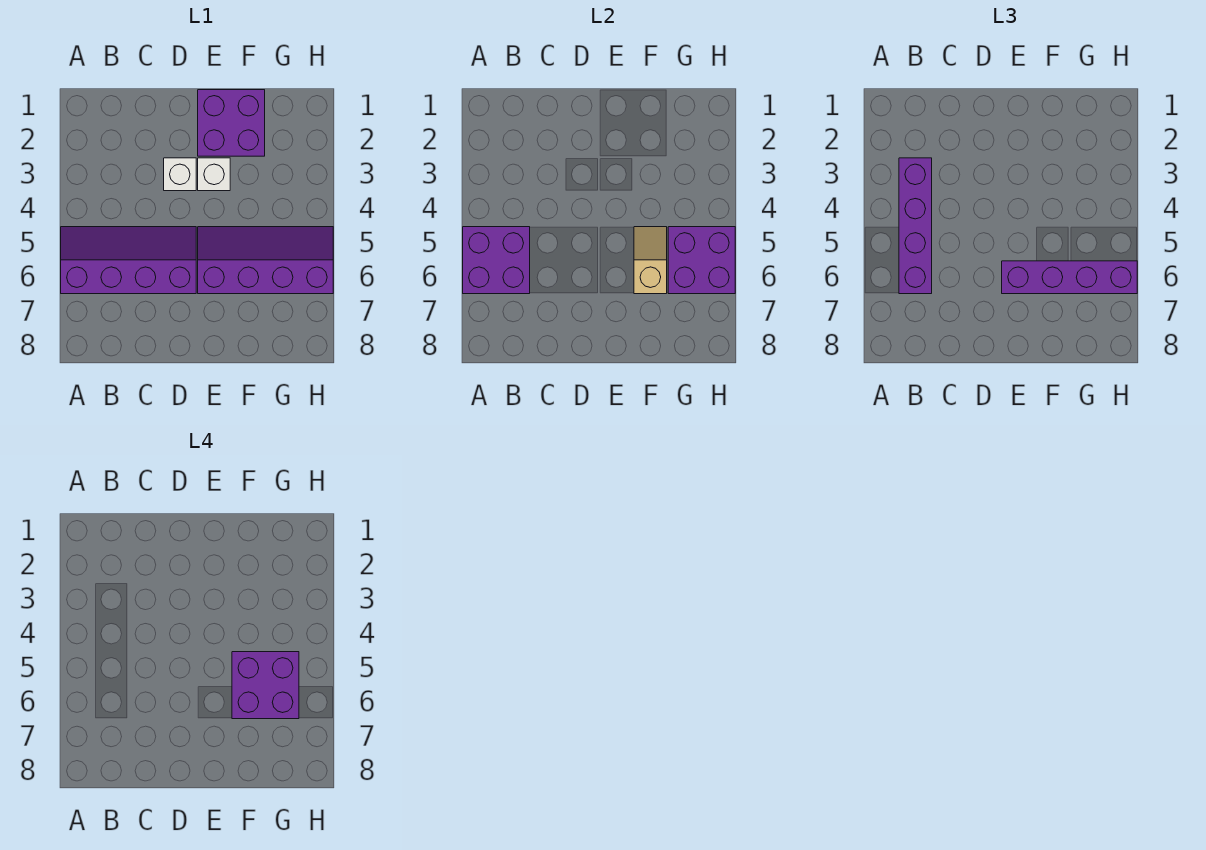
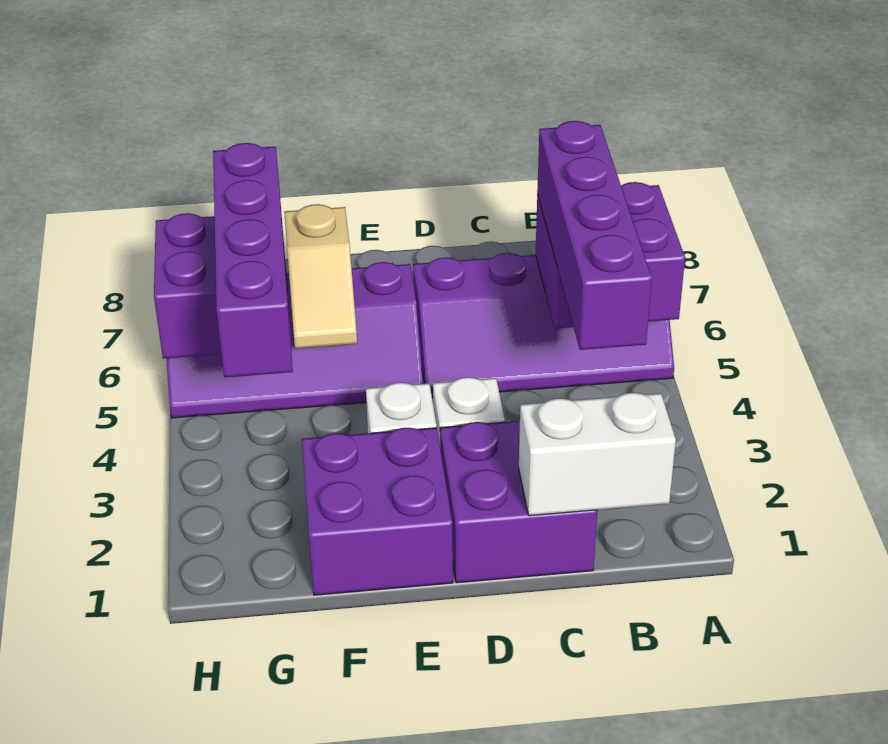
none -> white brick B1:C1 level 2
purple brick E6:H6 level 3 -> purple brick G3:G6 level 3
purple brick F5:G6 level 4 -> purple brick C1:D2 level 1

